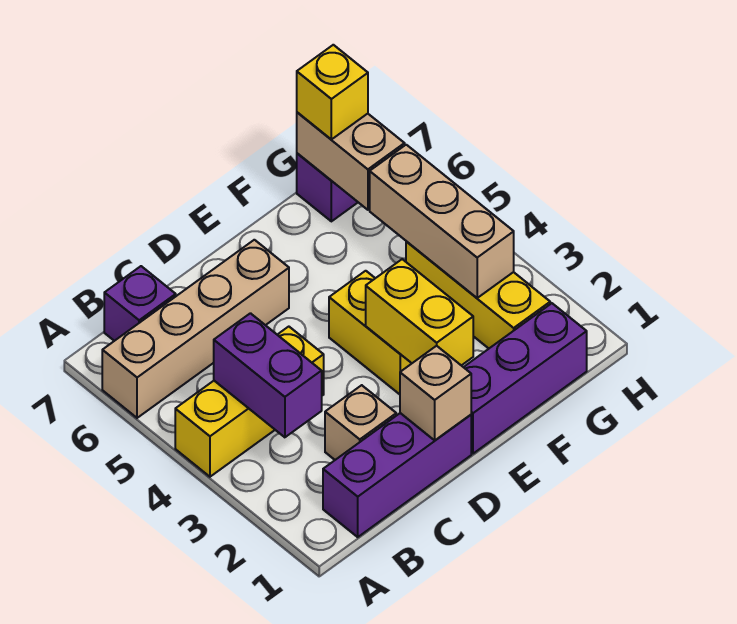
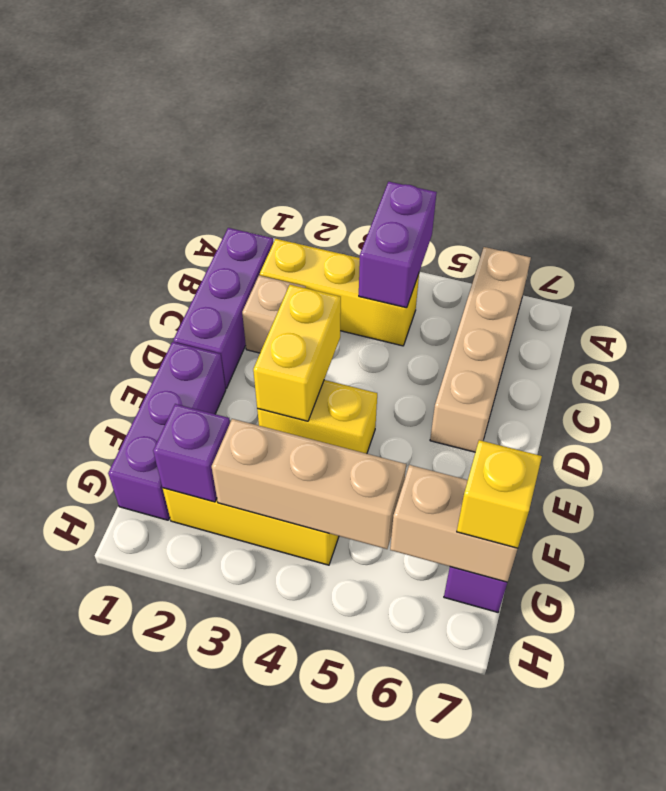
yellow brick A4:C4 level 1 -> yellow brick B2:B4 level 1
purple brick B3:B4 level 2 -> purple brick A4:B4 level 2
purple brick B7 level 1 -> purple brick G2 level 2
tan brick D1 level 2 -> none
yellow brick E2:E3 level 2 -> yellow brick D3:E3 level 2

